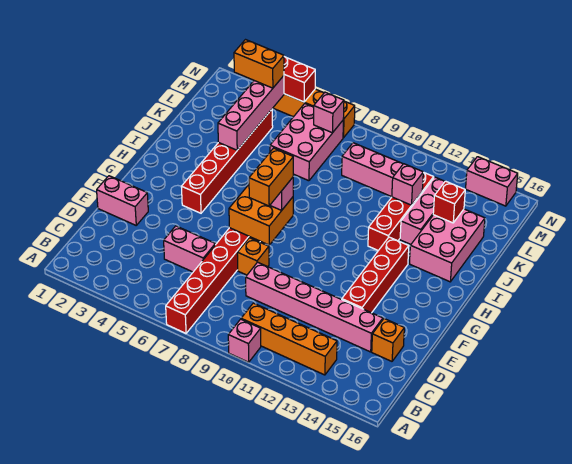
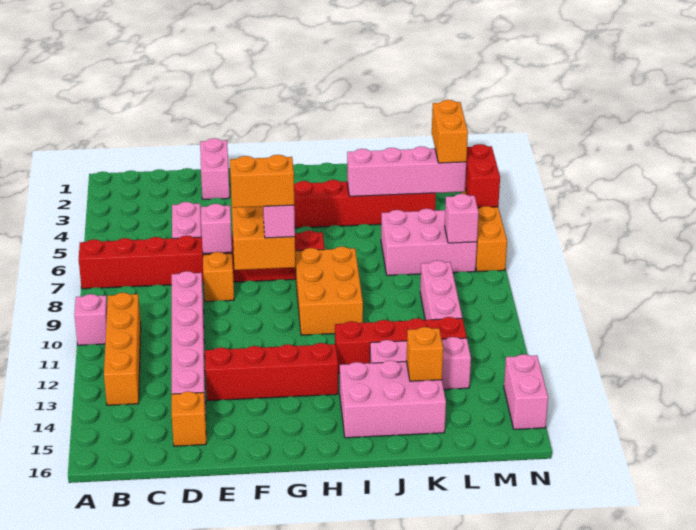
none -> orange brick H8:I10 level 1
pink brick K12 level 2 -> pink brick E7 level 2
red brick K14 level 2 -> orange brick K14 level 2

